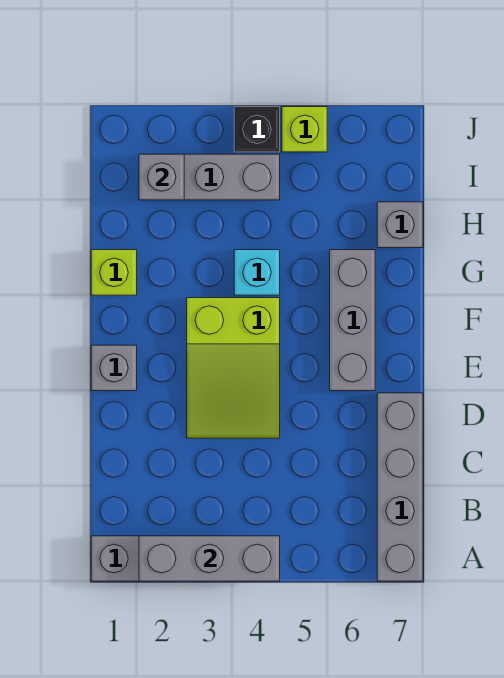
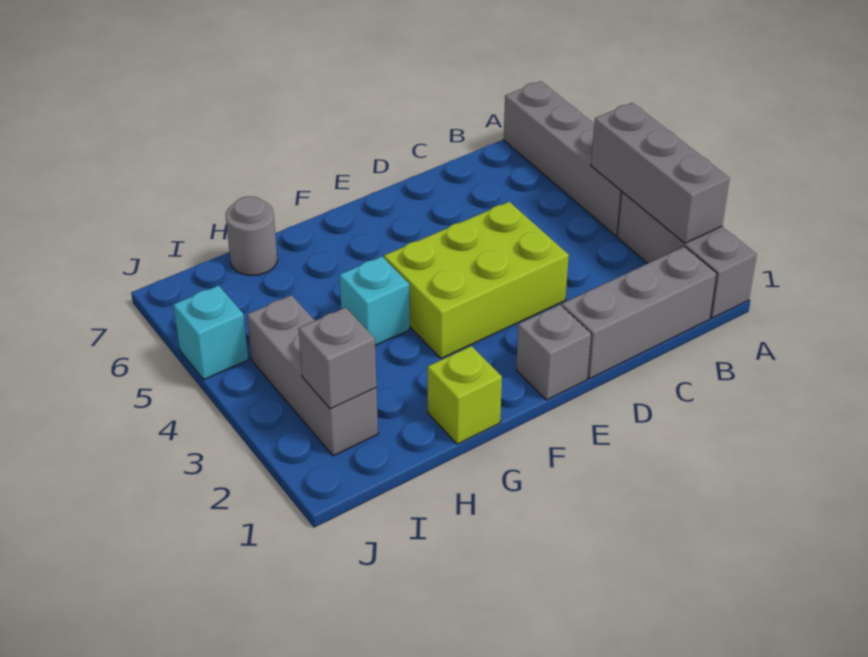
grey brick A7:D7 level 1 -> grey brick A4:A7 level 1
lime slope D3:F4 level 1 top F -> lime brick D3:F4 level 1
grey brick E6:G6 level 1 -> grey brick B1:D1 level 1
grey brick H7 level 1 -> grey round brick H7 level 1
black brick J4 level 1 -> none
lime brick J5 level 1 -> cyan brick J5 level 1

